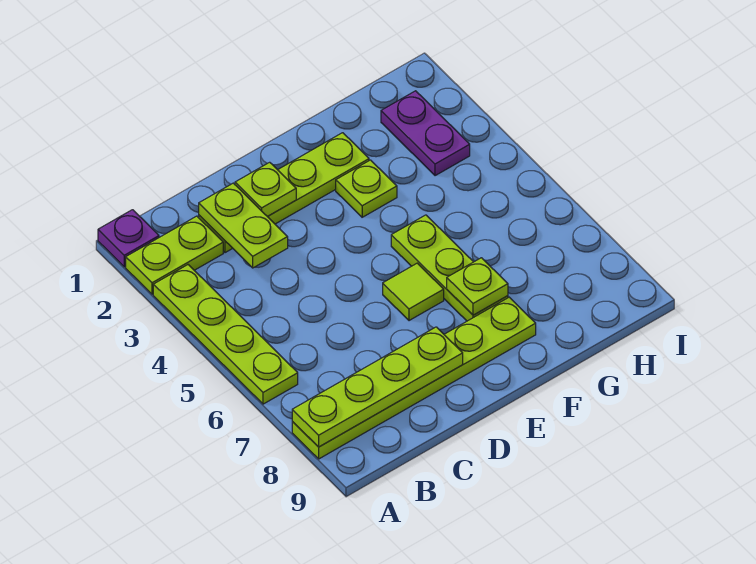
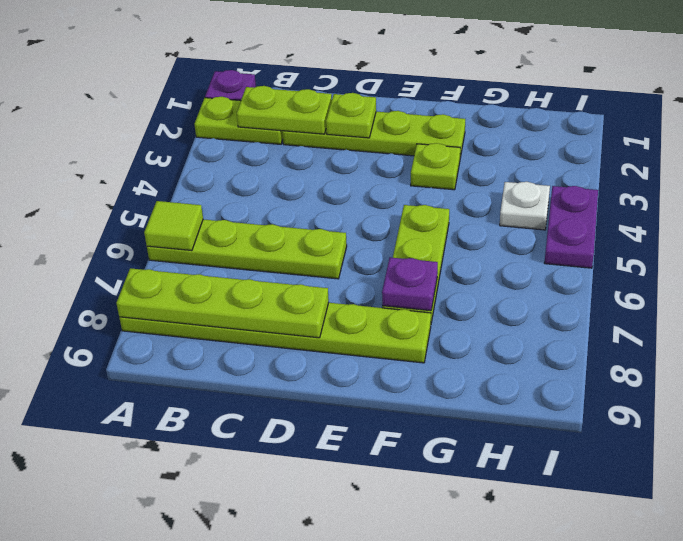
lime plate A3:A6 level 1 -> lime plate A6:D6 level 1
lime plate C2:C3 level 2 -> lime plate B2:C2 level 2
lime tile E6 level 1 -> lime tile A6 level 2
lime plate F7 level 2 -> purple plate F7 level 2
purple plate H2:H3 level 1 -> purple plate I4:I5 level 1
none -> white plate H4 level 1

